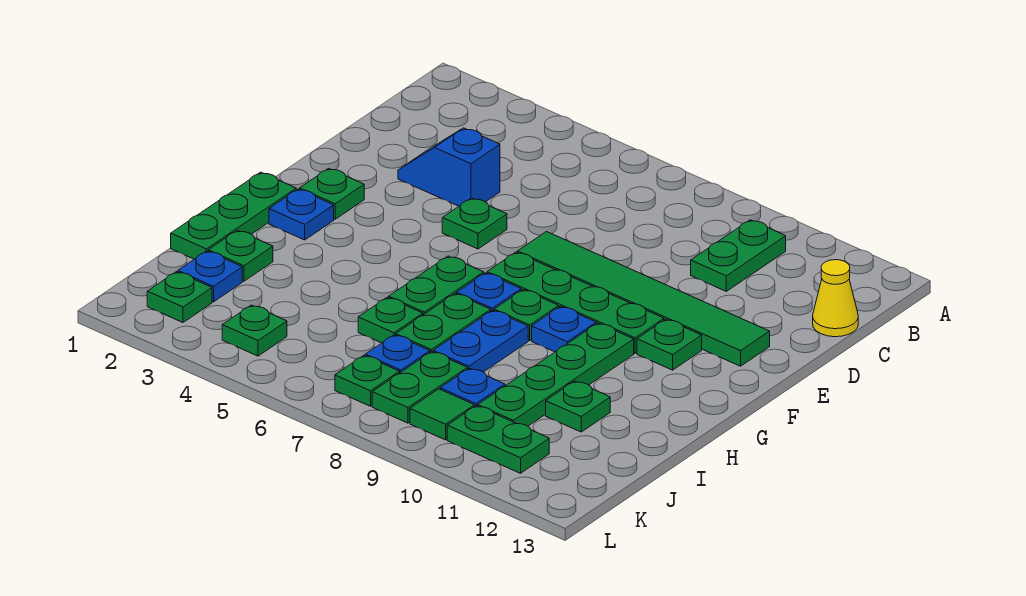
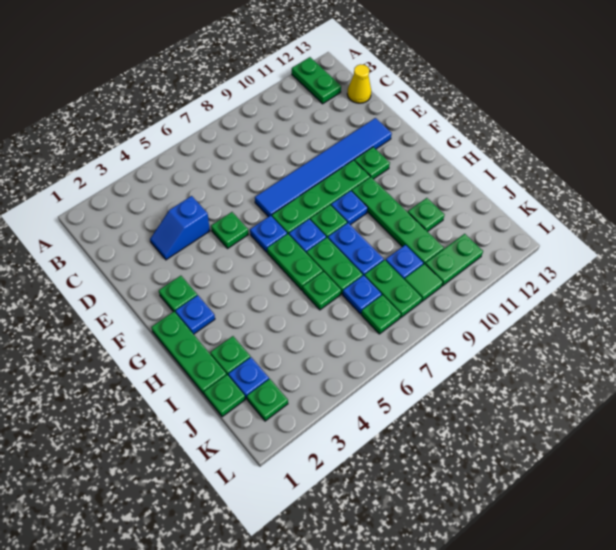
green plate B10:C10 level 1 -> green plate A12:B12 level 1
green tile E7:E12 level 1 -> blue tile E7:E12 level 1
none -> blue plate F6 level 1
green plate K4 level 1 -> green plate J1 level 1

